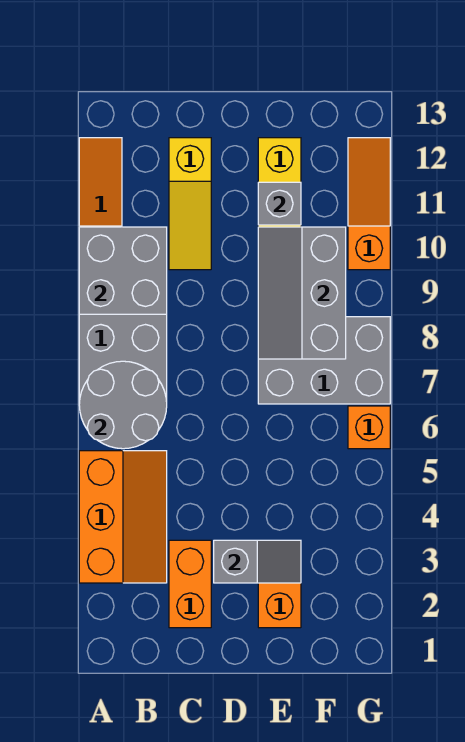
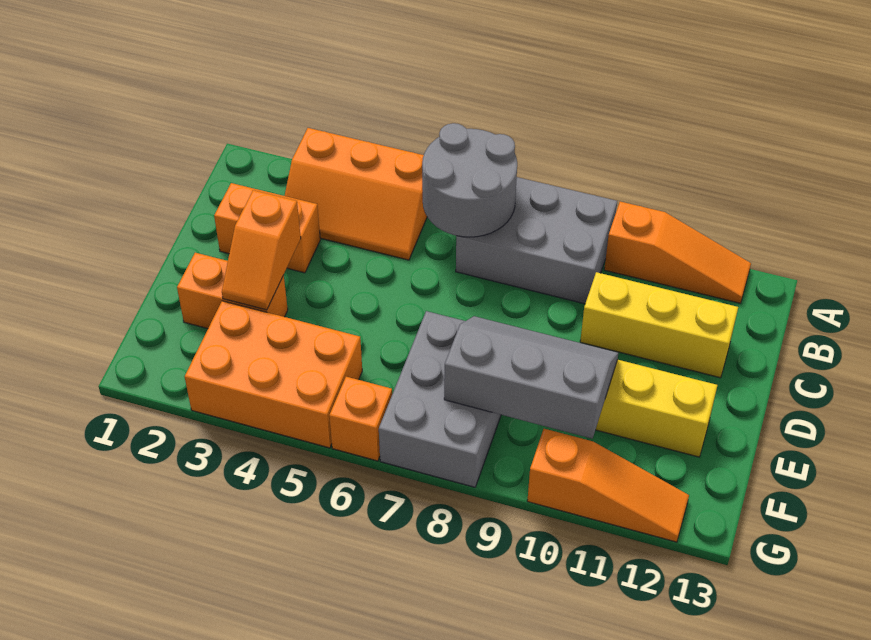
grey brick A9:B10 level 2 -> none
yellow slope C10:C12 level 1 top 12 -> yellow brick C10:C12 level 1
grey slope D3:E3 level 2 top D -> orange slope D3:E3 level 2 top D
grey brick E11 level 2 -> none
none -> orange brick F3:G5 level 1

